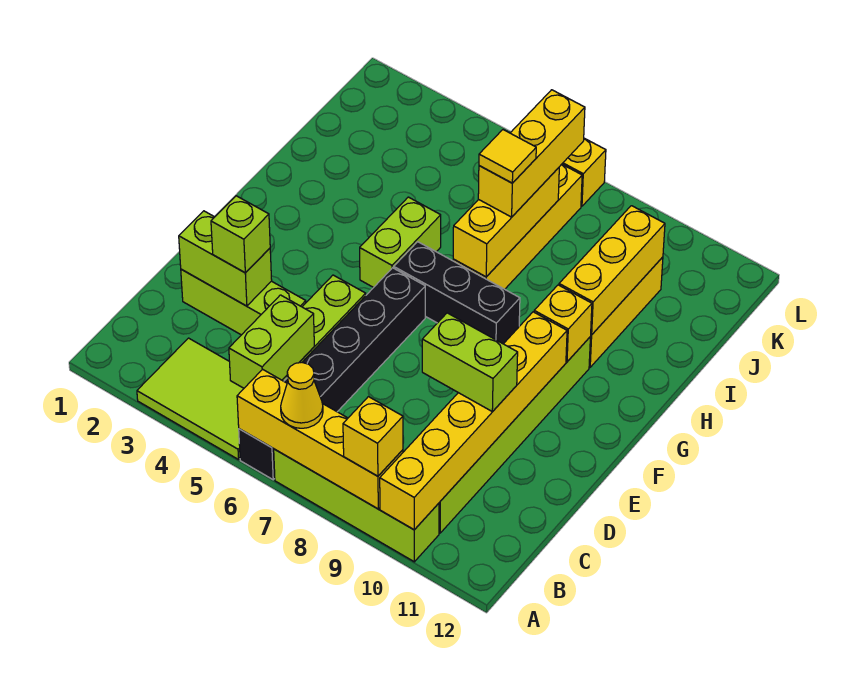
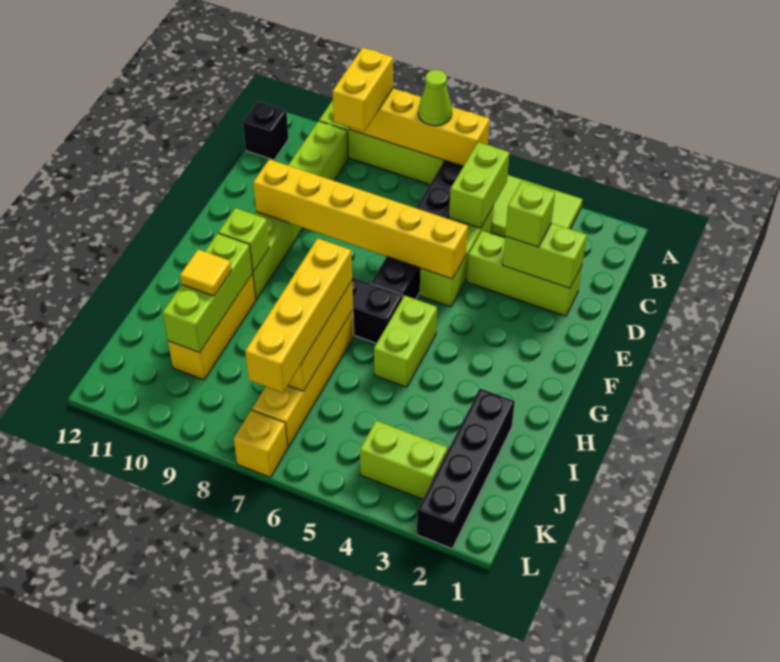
yellow cone A7 level 3 -> lime cone A7 level 3
yellow brick A9 level 3 -> yellow brick A9:B9 level 3
yellow brick A10:F10 level 2 -> yellow brick E5:E10 level 2
none -> black brick B12 level 1
lime brick D9:D10 level 3 -> lime brick K3:K4 level 1
yellow brick G10 level 2 -> lime brick G10 level 2
yellow brick H10:J10 level 2 -> lime brick H10:J10 level 2
none -> black brick I2:L2 level 1
yellow brick I7:K7 level 3 -> yellow brick H7:K7 level 3
yellow tile I7 level 4 -> yellow tile I10 level 3

